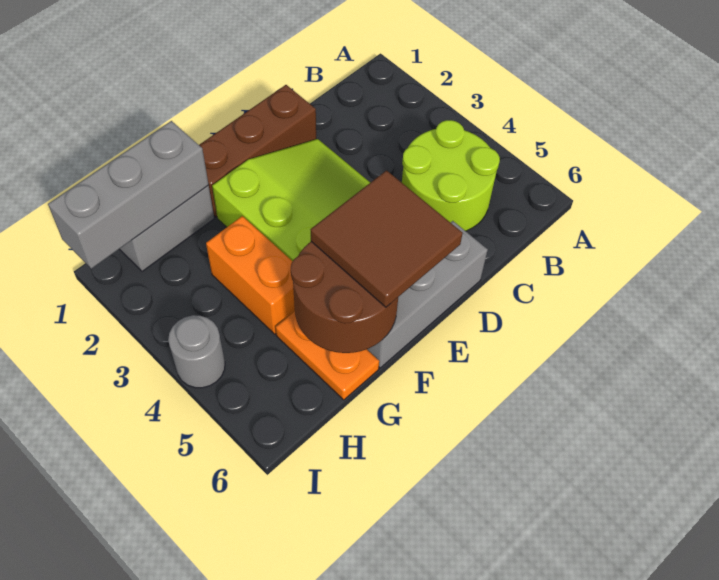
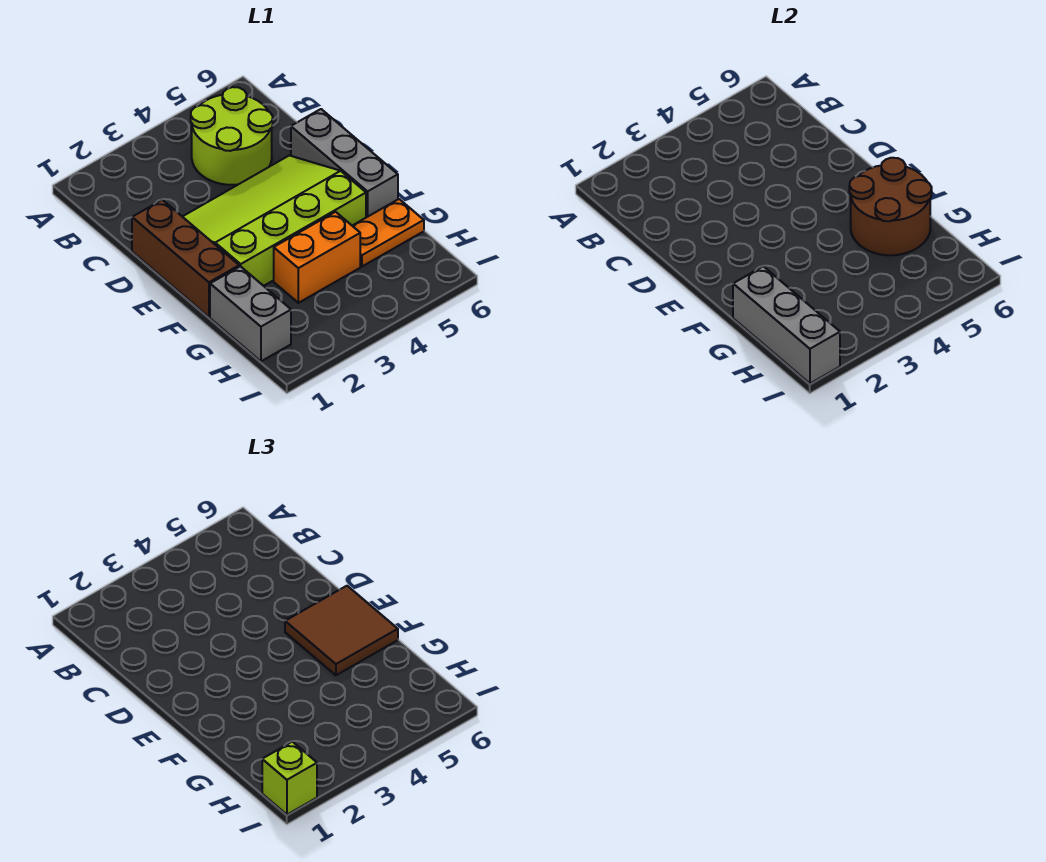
none -> lime brick I1 level 3
grey round brick I4 level 1 -> none

